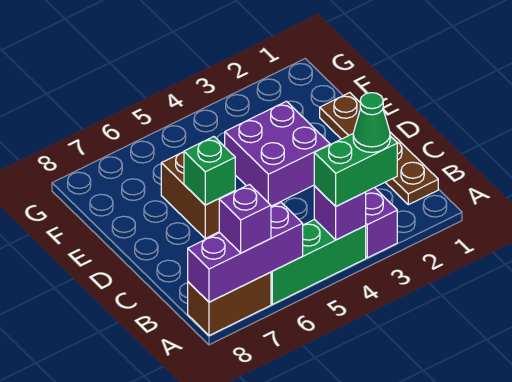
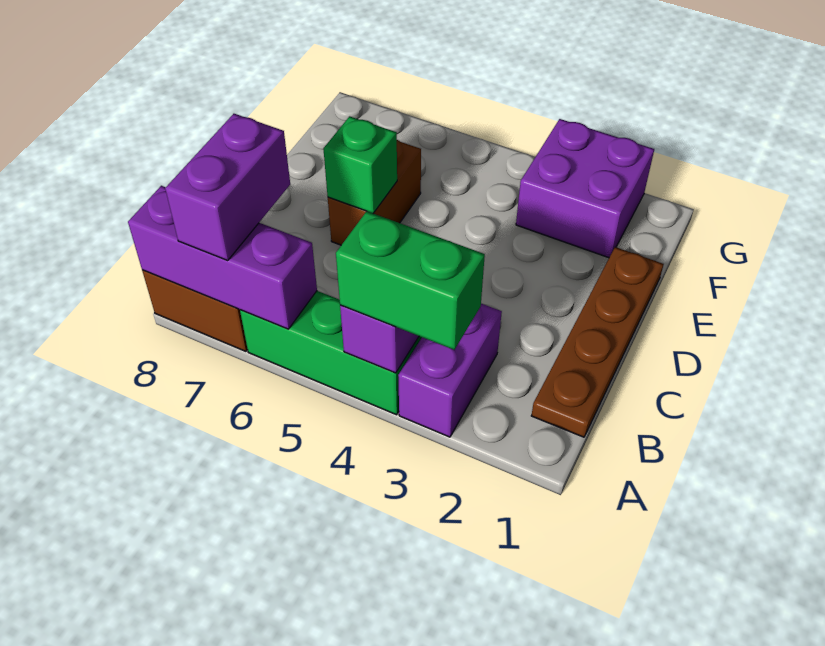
green cone A3 level 4 -> none
purple brick A7 level 3 -> purple brick A7:B7 level 3
purple brick D3:E4 level 1 -> purple brick F2:G3 level 1

